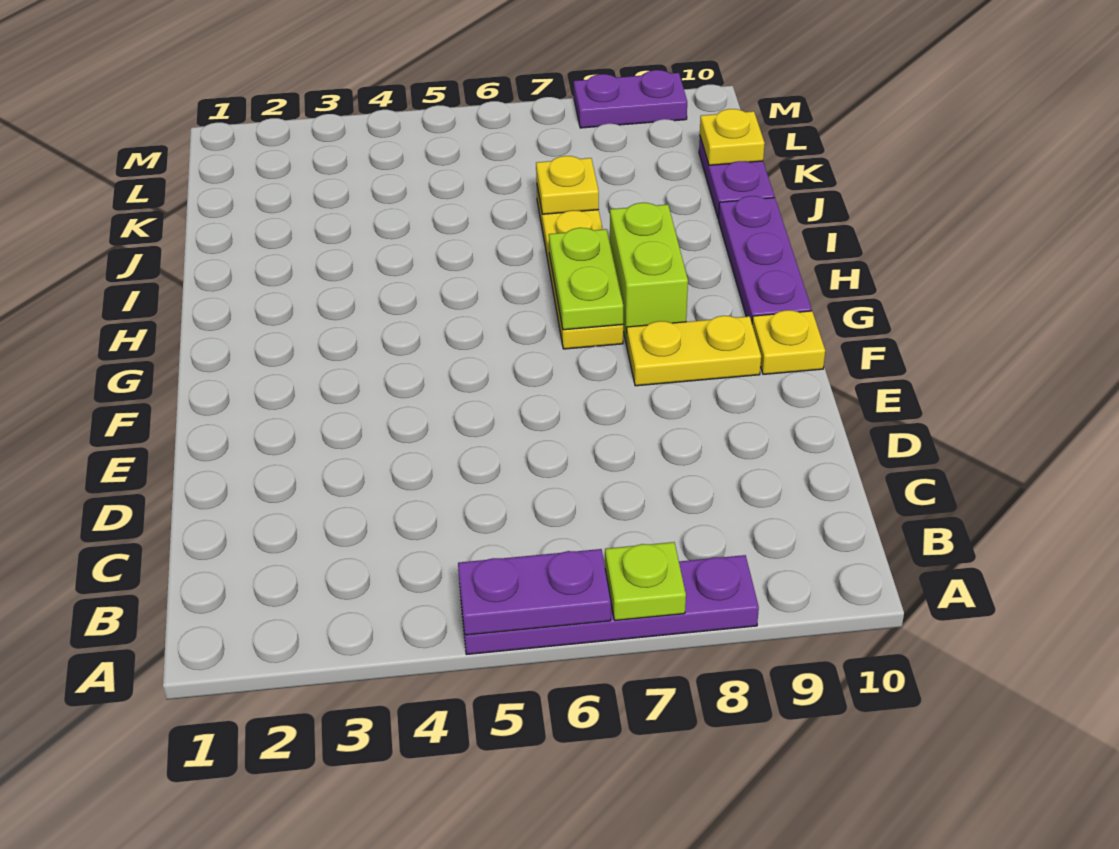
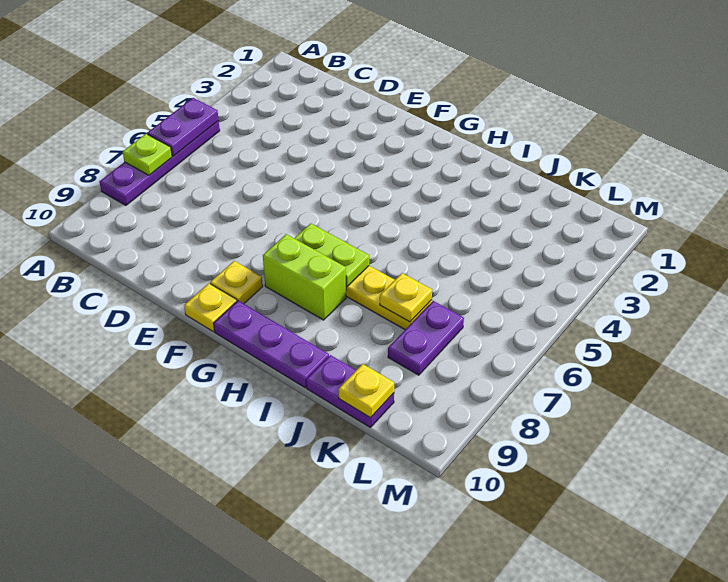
yellow plate F8:F9 level 1 -> yellow plate F9 level 1
purple plate M8:M9 level 1 -> purple plate K7:K8 level 1

